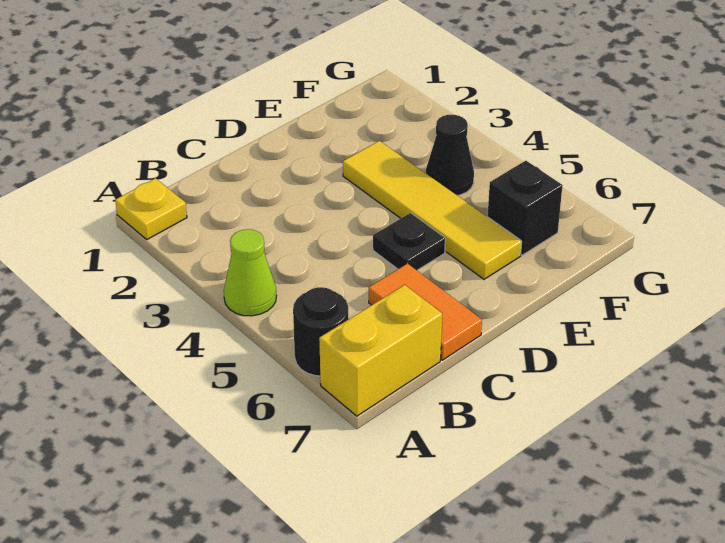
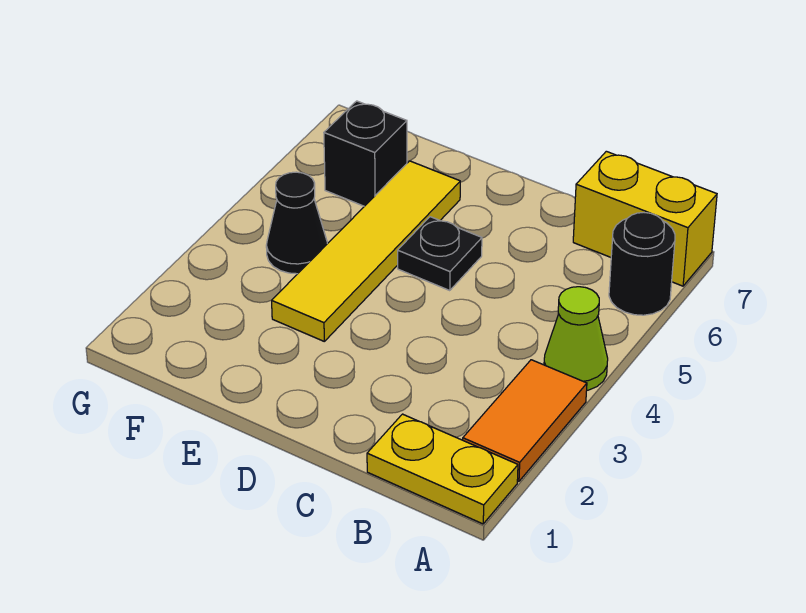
yellow plate A1 level 1 -> yellow plate A1:B1 level 1
orange tile C6:C7 level 1 -> orange tile A2:A3 level 1

